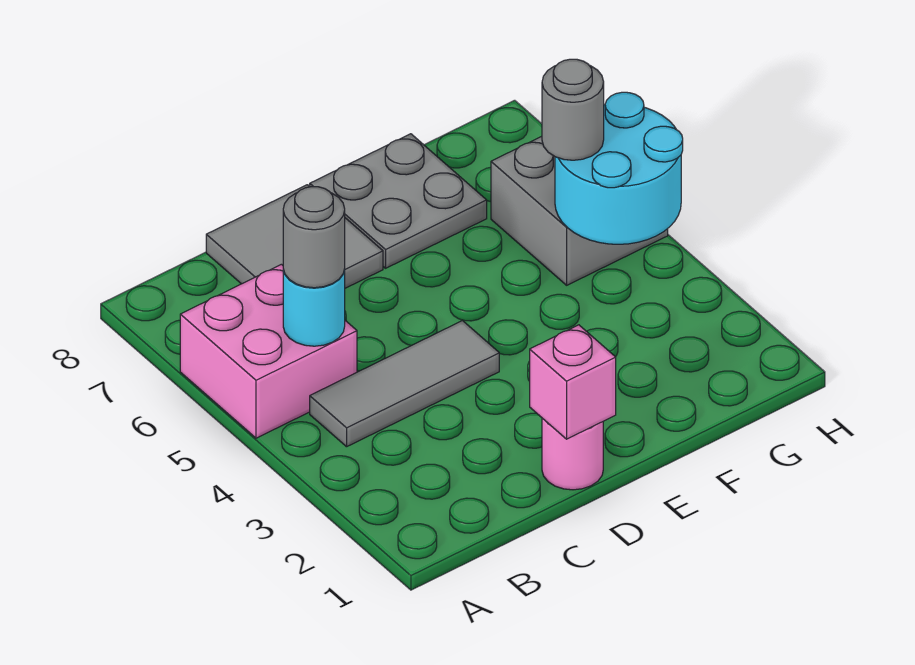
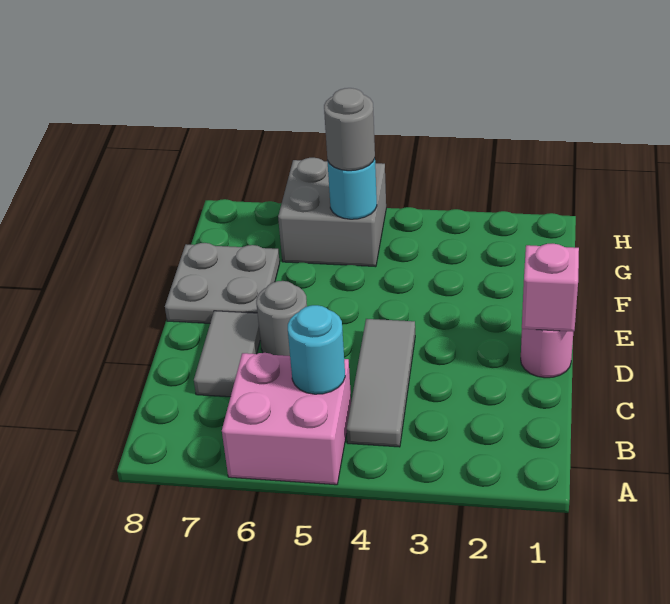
grey round brick B5 level 3 -> grey round brick D6 level 1
grey tile C7:D8 level 1 -> grey tile C7:D7 level 1
cyan round brick G4:H5 level 2 -> cyan round brick G5 level 2

